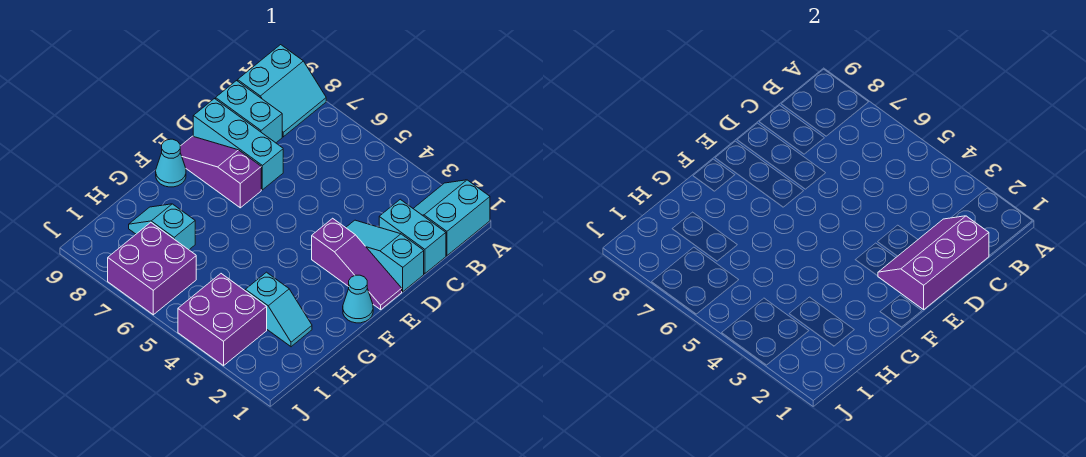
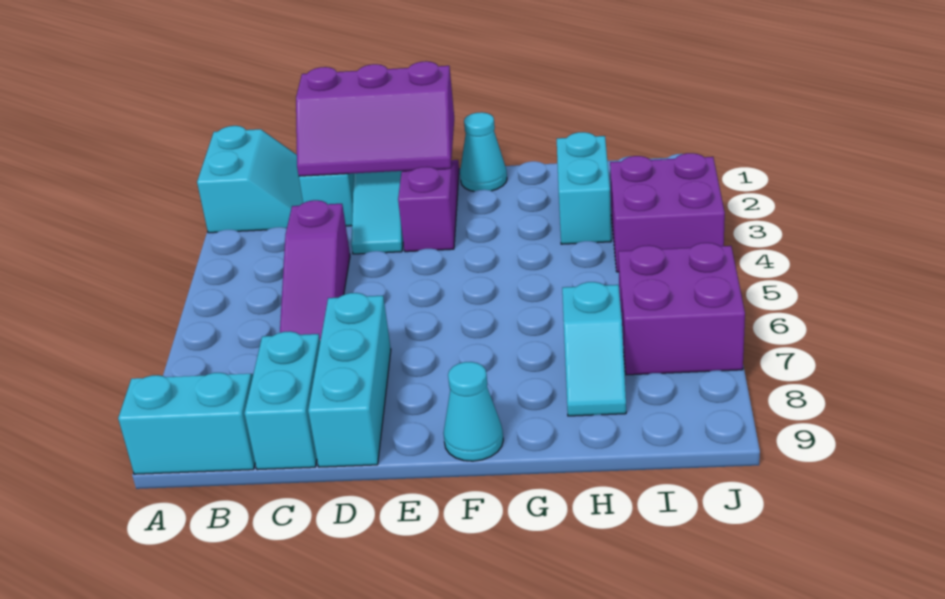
cyan slope A1:B2 level 1 top 1 -> cyan slope A1:B2 level 1 top A
purple slope E7:E9 level 1 top 7 -> purple slope C4:C6 level 1 top 4
cyan slope H2:H3 level 1 top 3 -> cyan brick H2:H3 level 1

